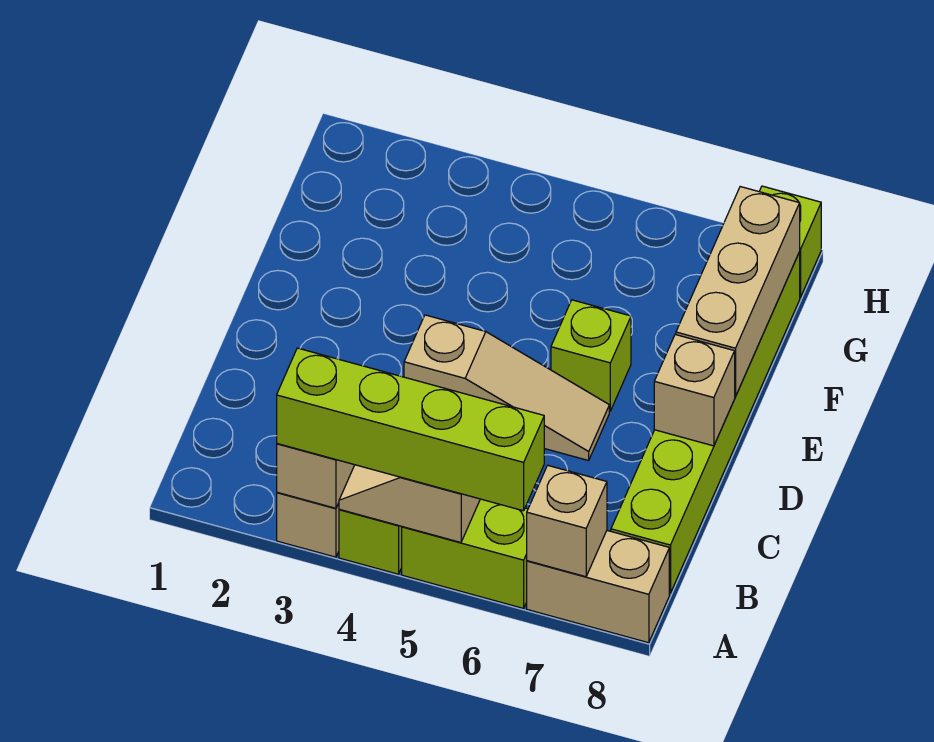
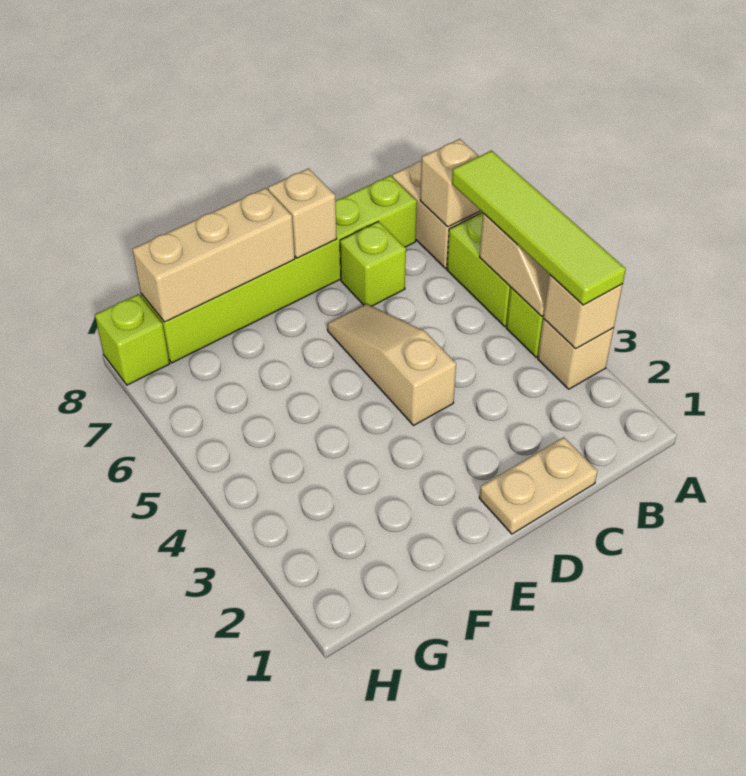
lime brick A3:A6 level 3 -> lime tile A3:A6 level 3
none -> tan plate C1:D1 level 1
lime brick E6 level 1 -> lime brick C7 level 1

